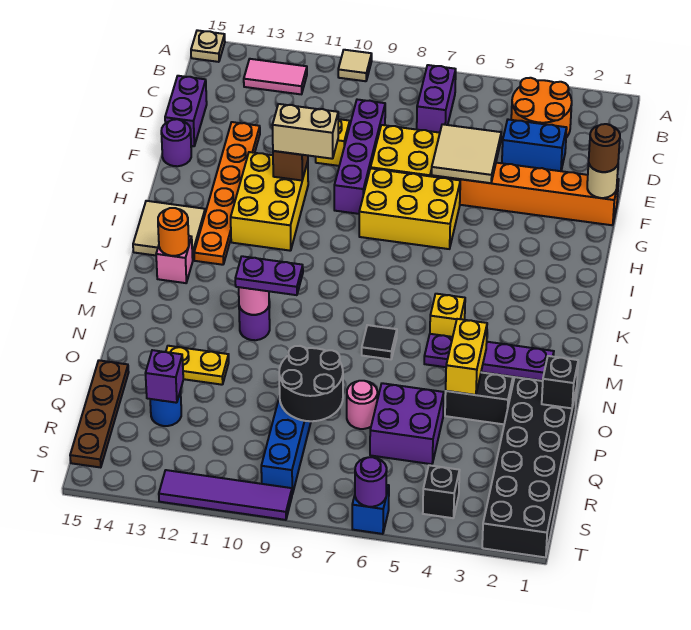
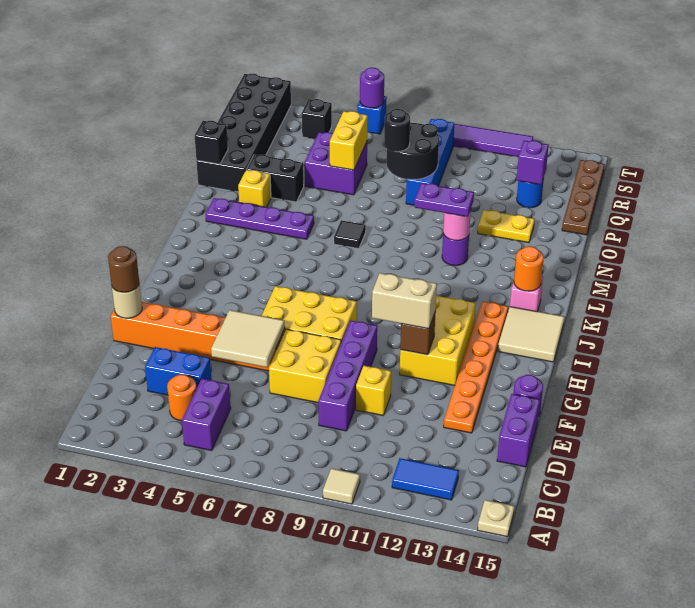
orange round brick B3:C4 level 1 -> orange round brick C4 level 1
purple brick B7:C7 level 1 -> purple brick B5:C5 level 1
pink tile B12:B13 level 1 -> blue tile B12:B13 level 1
yellow brick L5 level 1 -> yellow brick N3 level 1
yellow brick N4:O4 level 2 -> yellow brick P6:Q6 level 2
pink round brick P7 level 1 -> none
none -> black round brick P8 level 3

